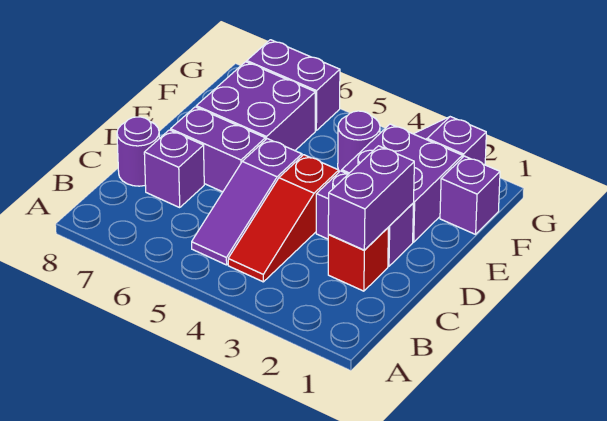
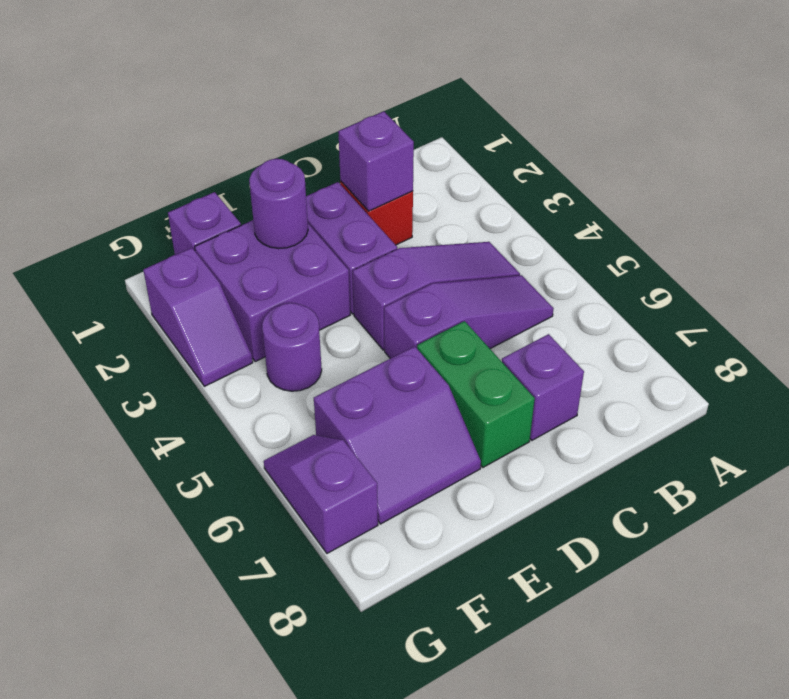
red slope B4:D4 level 1 top D -> purple slope B4:D4 level 1 top D
purple brick C2:D2 level 2 -> purple brick C2 level 2
purple round brick C8 level 1 -> purple round brick E2 level 2
purple brick D6:D7 level 1 -> green brick D6:D7 level 1
purple brick E6:F7 level 1 -> purple slope E6:F7 level 1 top 6
purple brick G6:G7 level 1 -> purple slope G6:G7 level 1 top 7

